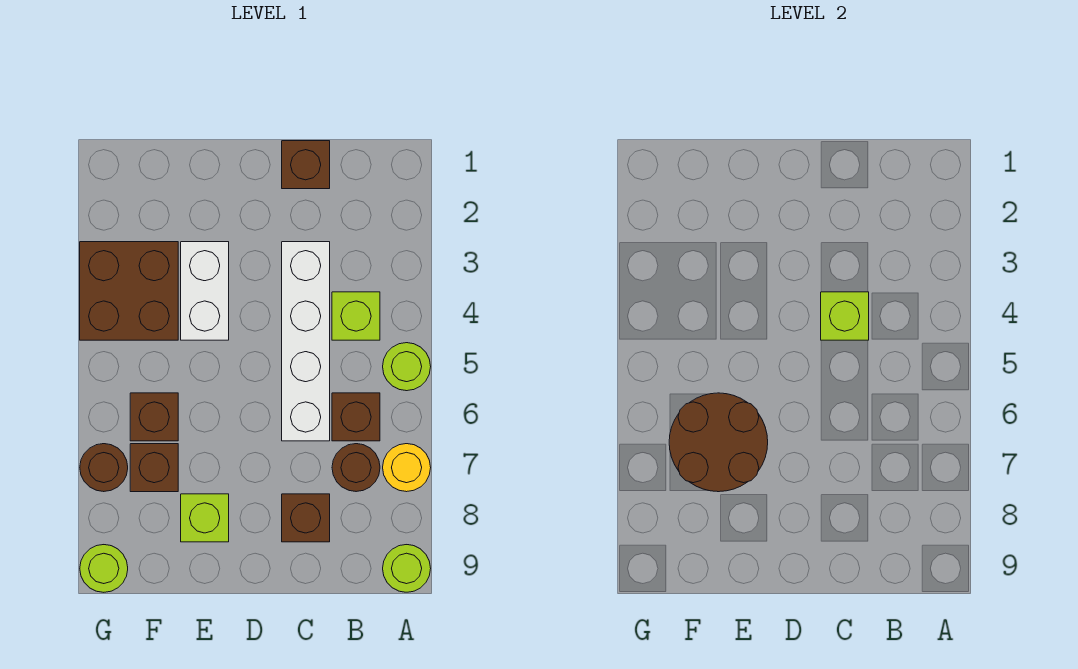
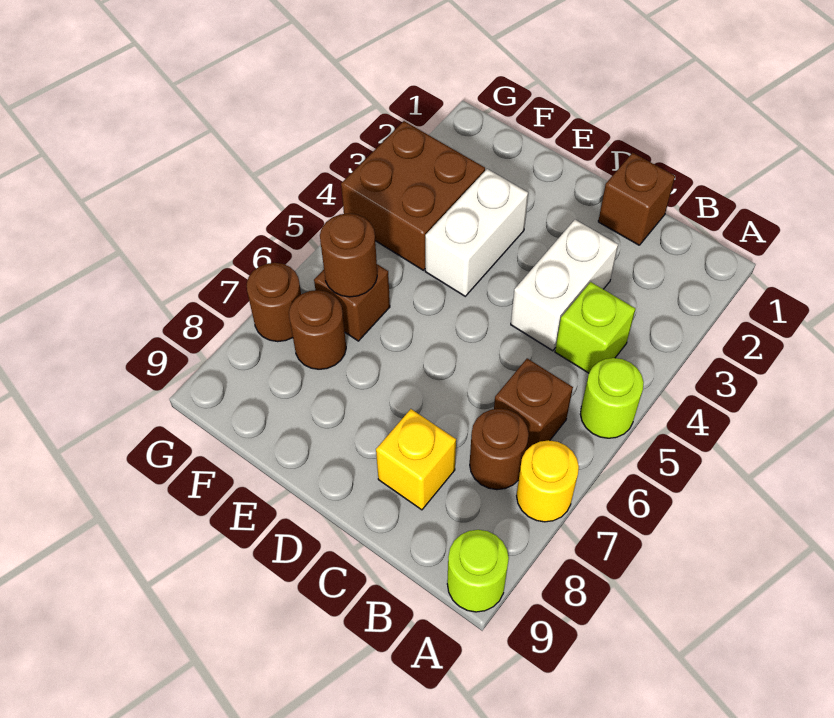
white brick C3:C6 level 1 -> white brick C3:C4 level 1
lime brick C4 level 2 -> none
brown brick C8 level 1 -> yellow brick C8 level 1
brown round brick E6:F7 level 2 -> brown round brick F6 level 2
lime brick E8 level 1 -> none
brown brick F7 level 1 -> brown round brick F7 level 1
lime round brick G9 level 1 -> none

